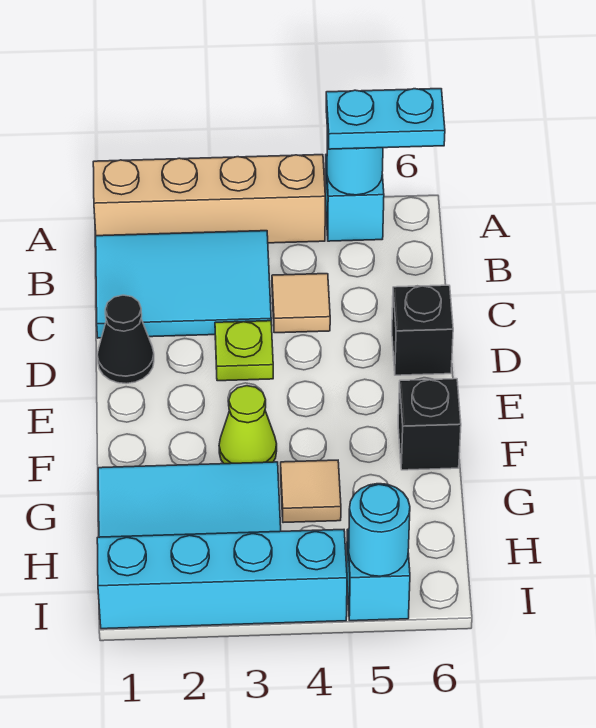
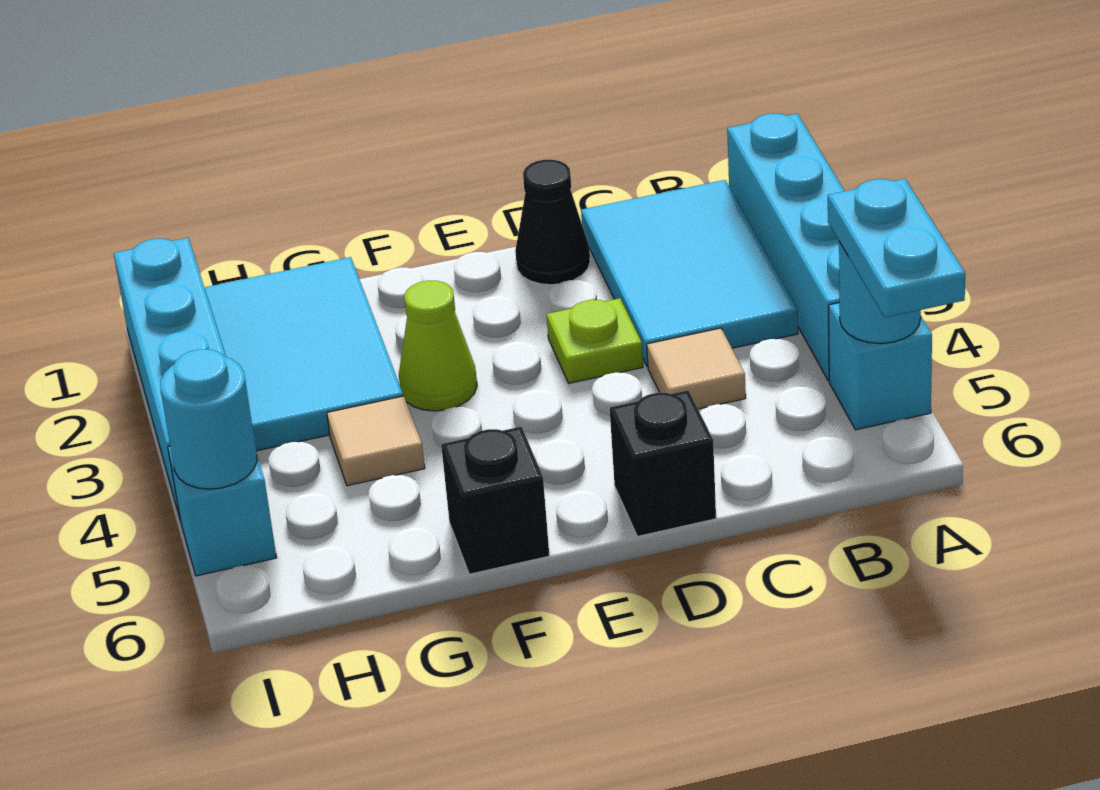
tan brick A1:A4 level 1 -> cyan brick A1:A4 level 1

